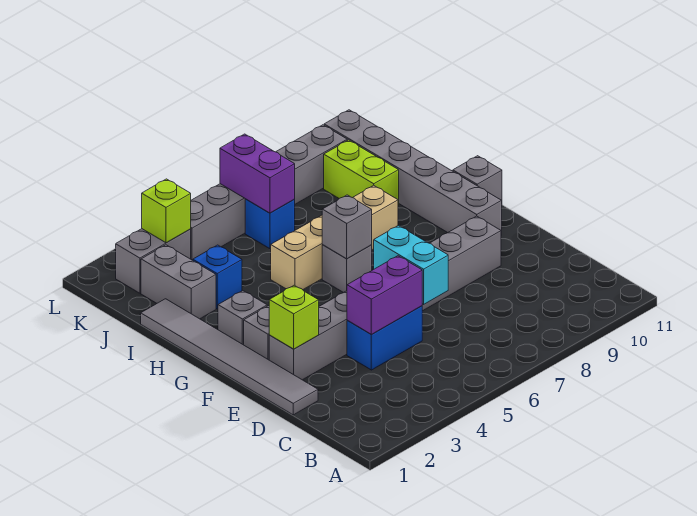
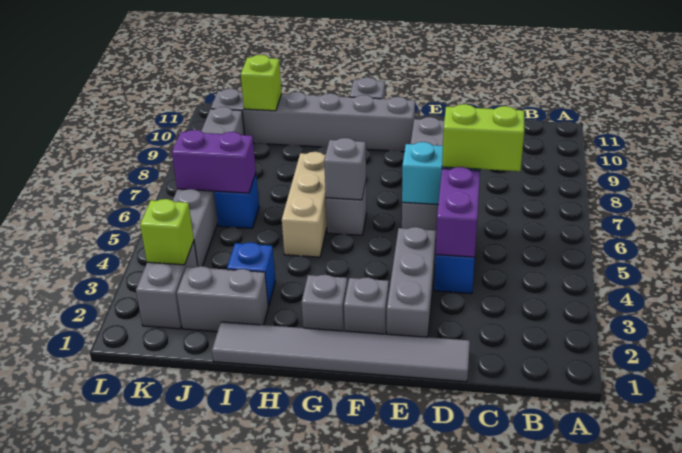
lime brick E2 level 2 -> lime brick J10 level 2
tan brick H5:H8 level 1 -> tan brick H5:H7 level 1
lime brick I9:J9 level 1 -> lime brick C6:D6 level 3

